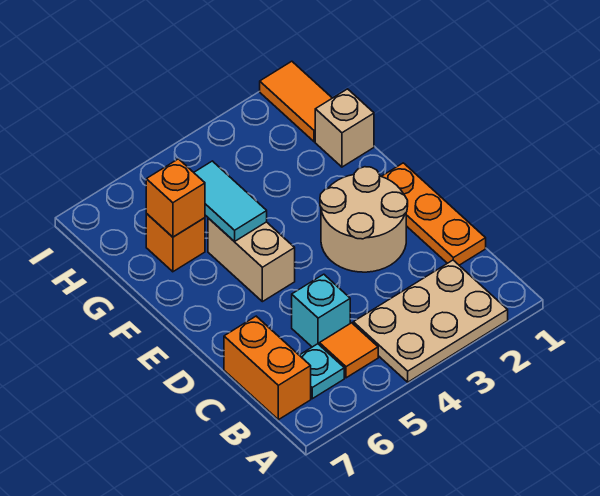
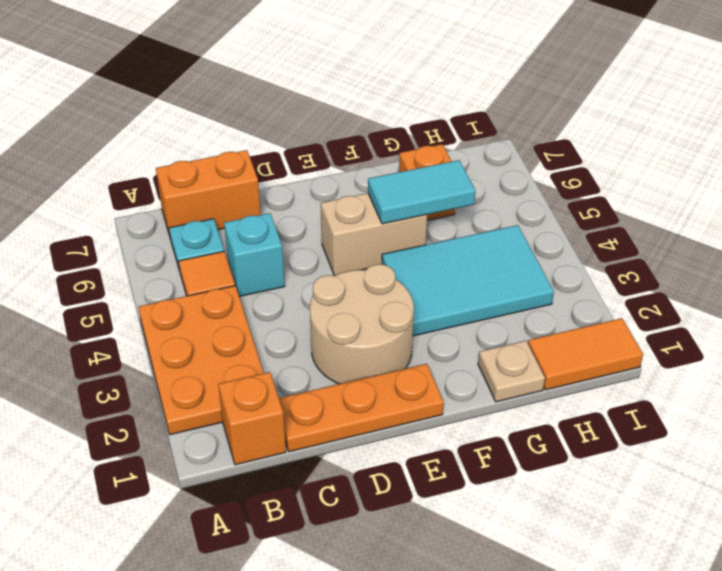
tan plate A2:B4 level 1 -> orange plate A2:B4 level 1
none -> cyan tile F3:H4 level 1
tan brick G1 level 1 -> tan plate G1 level 1
orange brick G6 level 2 -> orange brick B1 level 1

